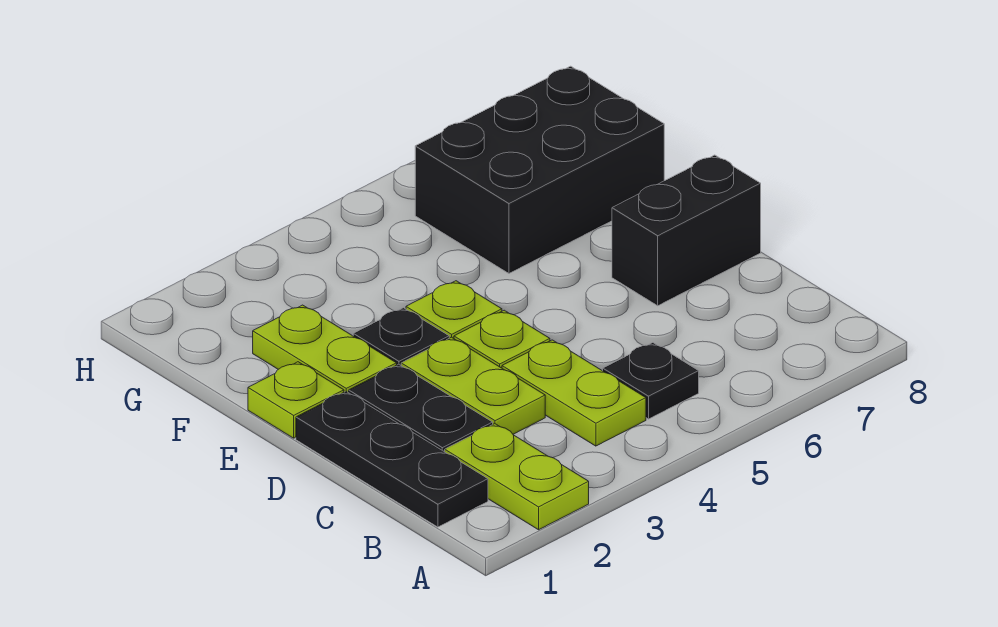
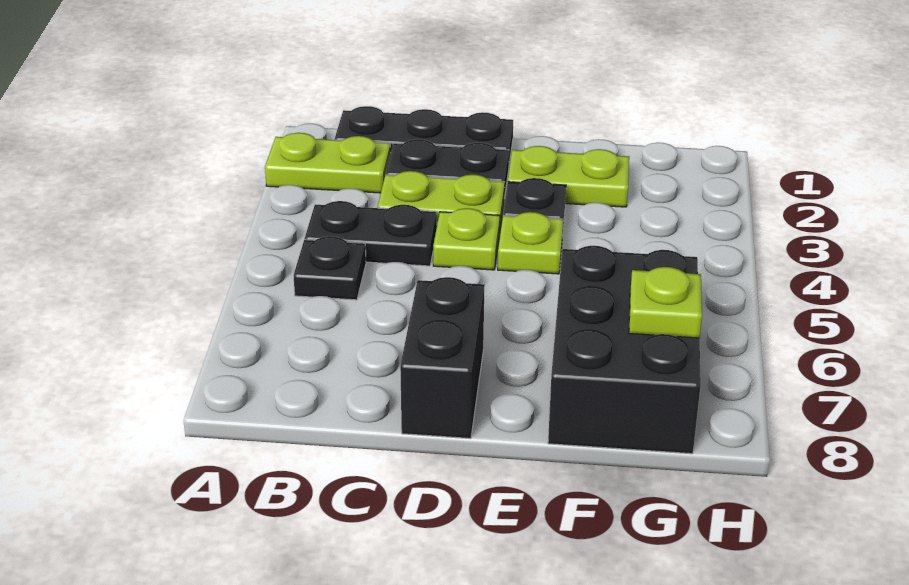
lime plate B4:C4 level 1 -> black plate B4:C4 level 1
lime plate E1 level 1 -> lime plate G7 level 2

